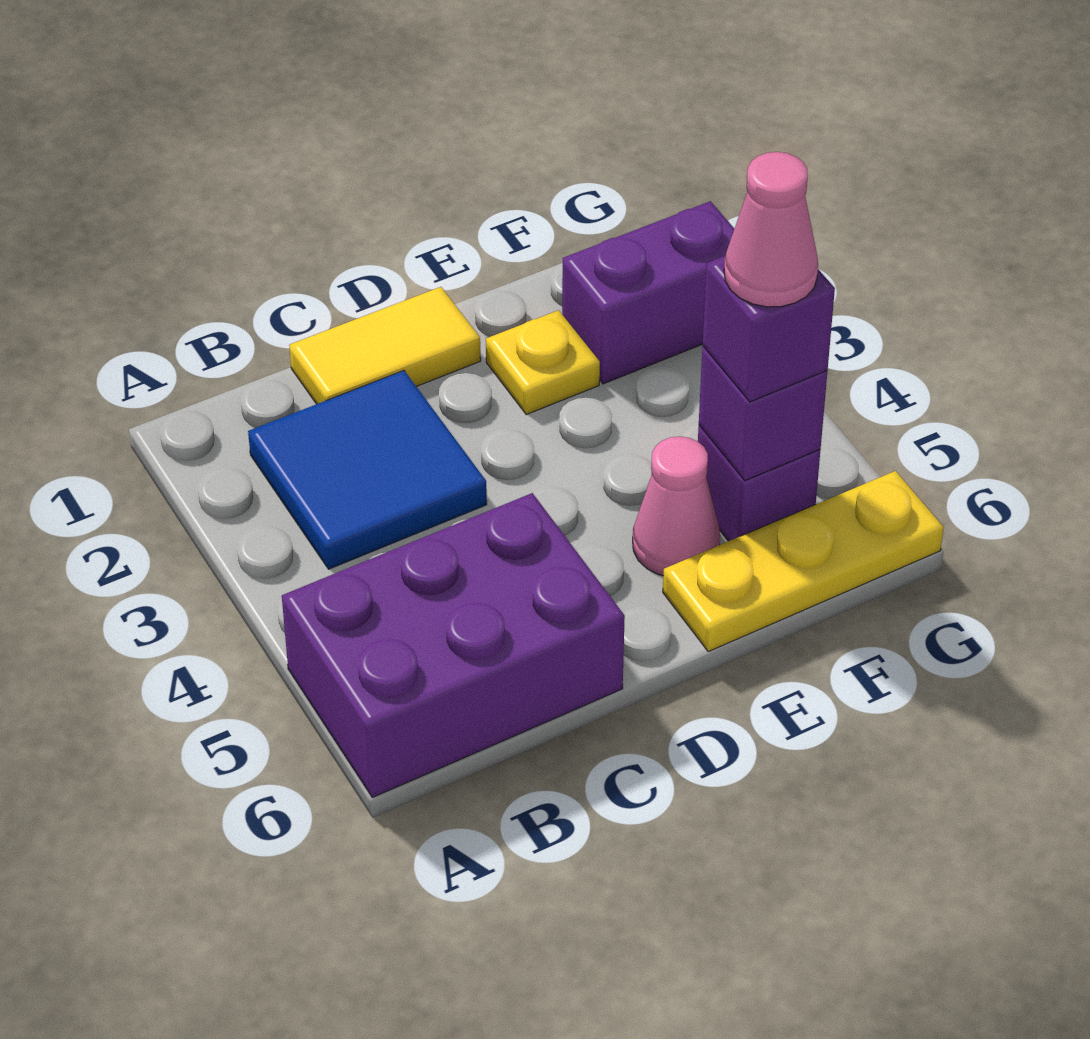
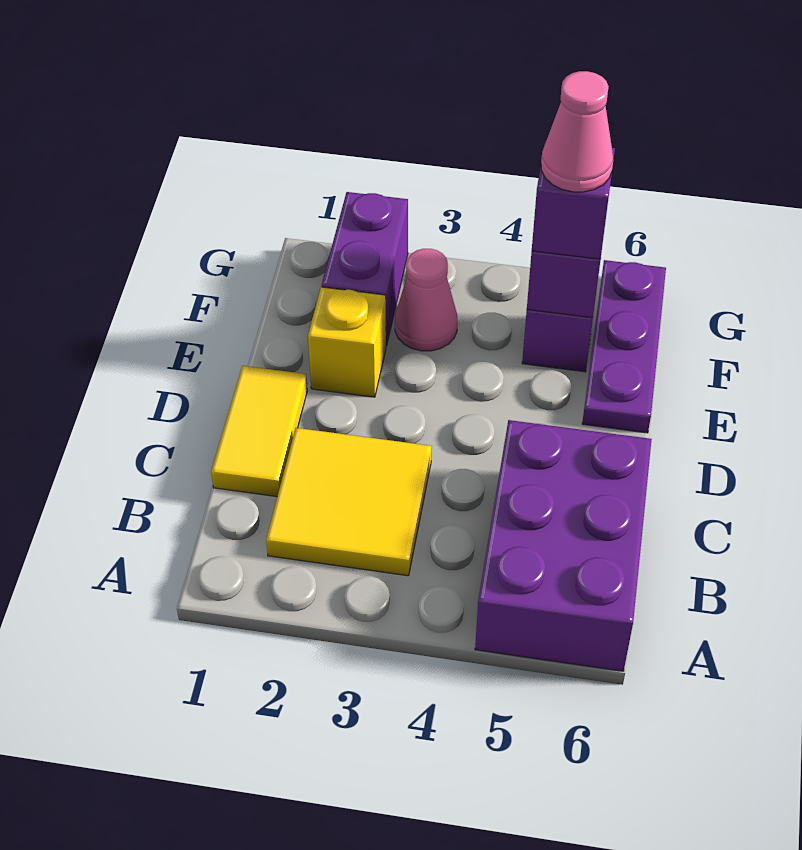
blue tile B2:C3 level 1 -> yellow tile B2:C3 level 1
yellow plate E2 level 1 -> yellow brick E2 level 1
pink cone E5 level 1 -> pink cone F3 level 1
yellow plate E6:G6 level 1 -> purple plate E6:G6 level 1

